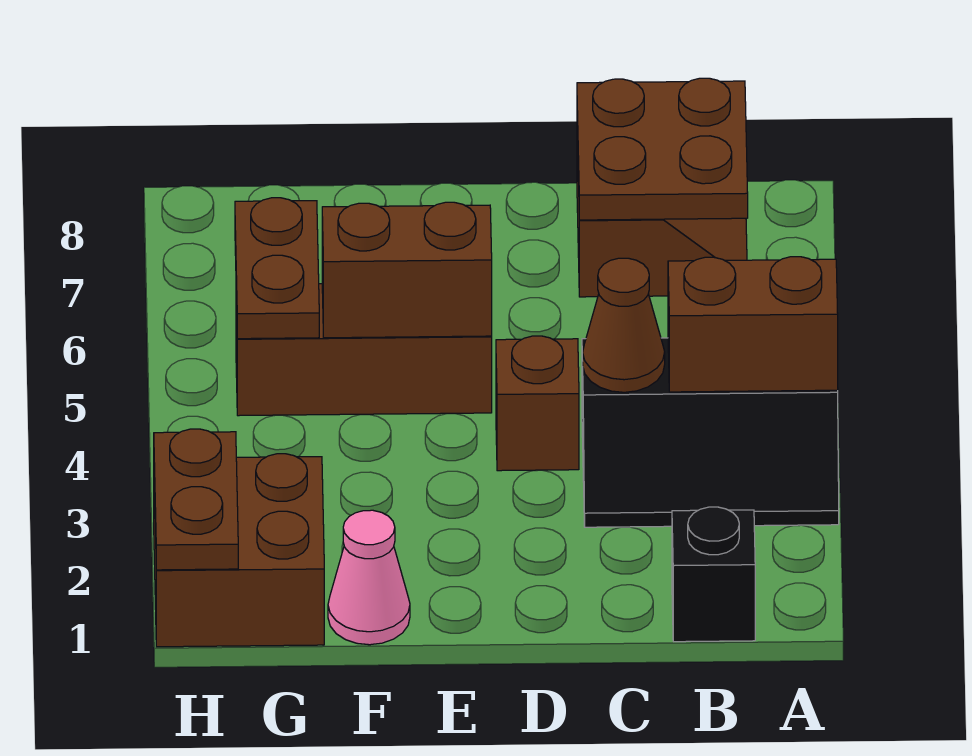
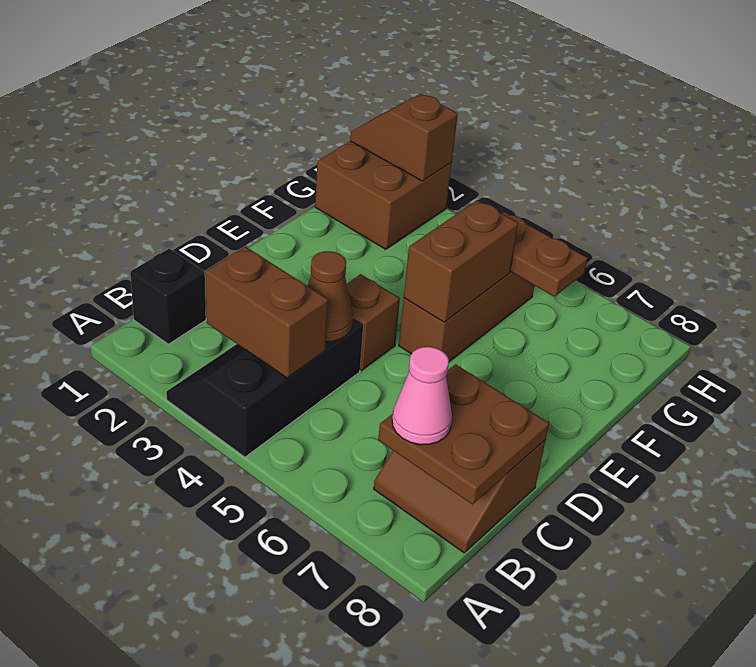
brown brick A4:B4 level 2 -> brown brick B3:B4 level 2
pink cone F1 level 1 -> pink cone B7 level 3
brown plate H1:H2 level 2 -> brown slope H1:H2 level 2 top 2

